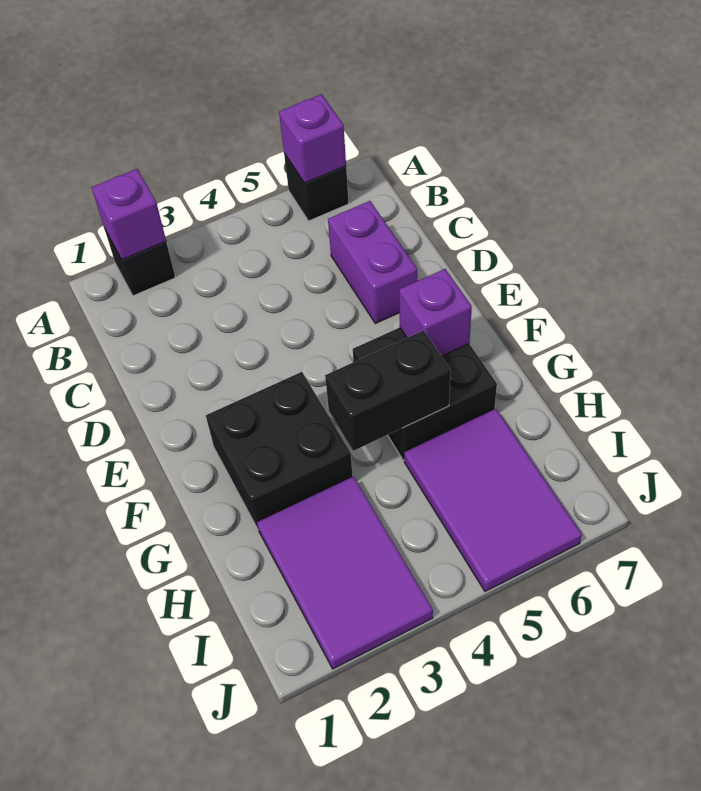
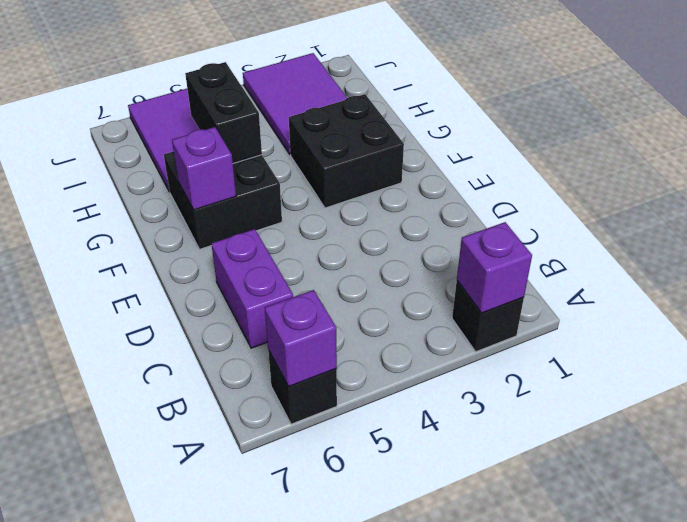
black brick G4:G5 level 2 -> black brick G5:H5 level 2

